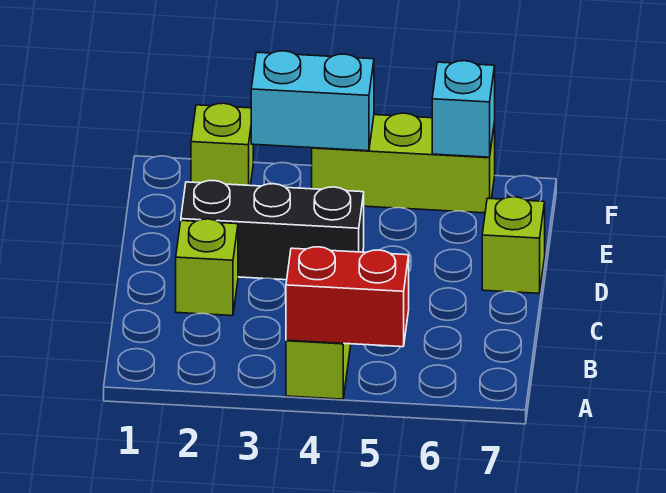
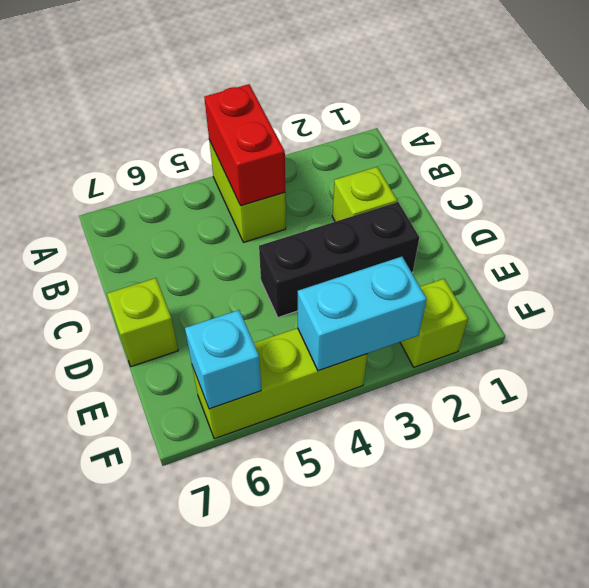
red brick A4:A5 level 2 -> red brick A4:B4 level 2

